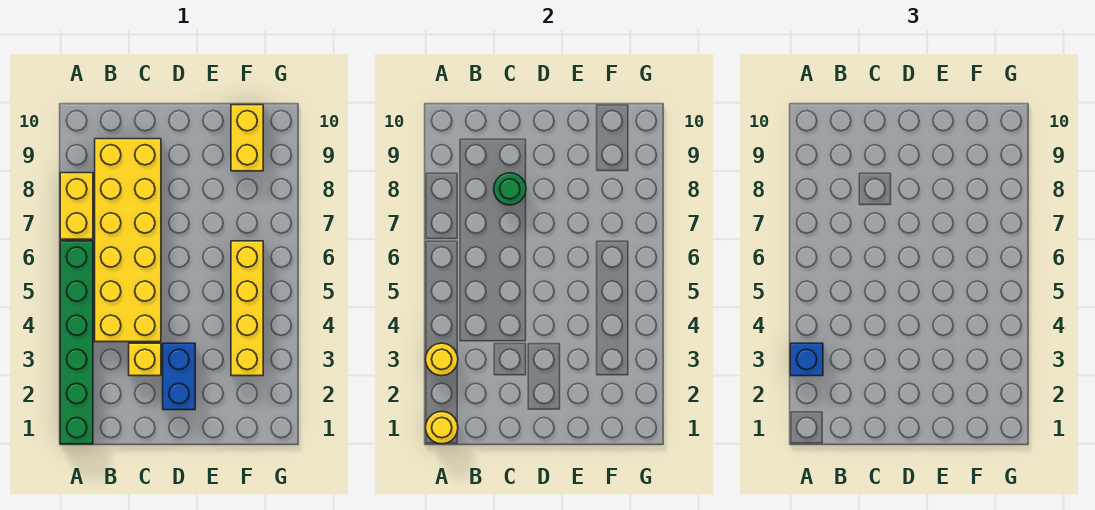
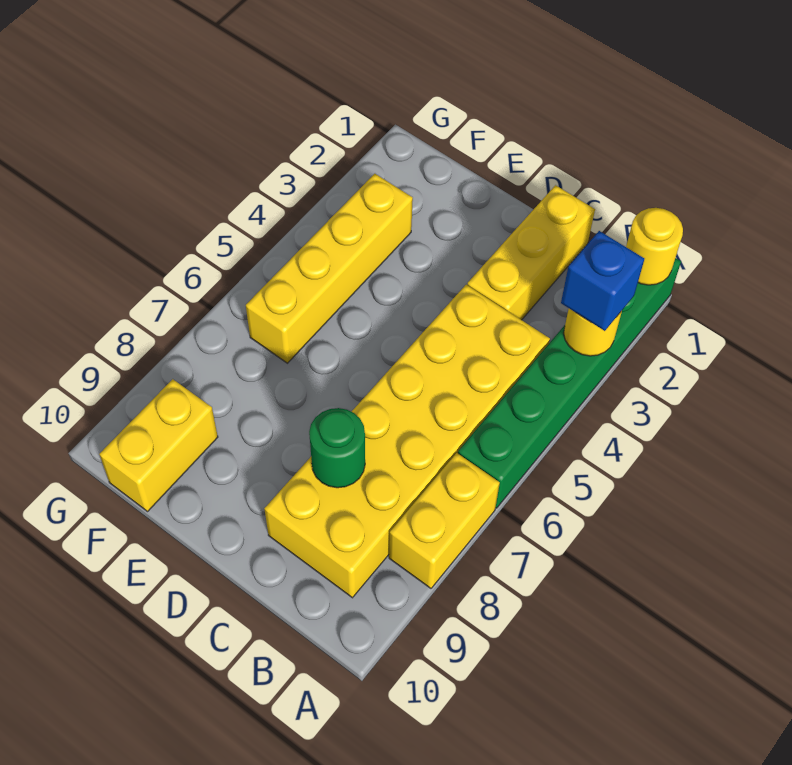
yellow brick C3 level 1 -> yellow brick C1:C3 level 1
blue brick D2:D3 level 1 -> none

